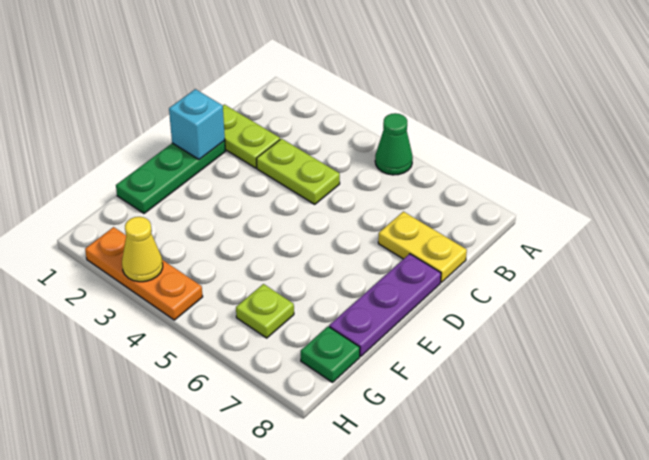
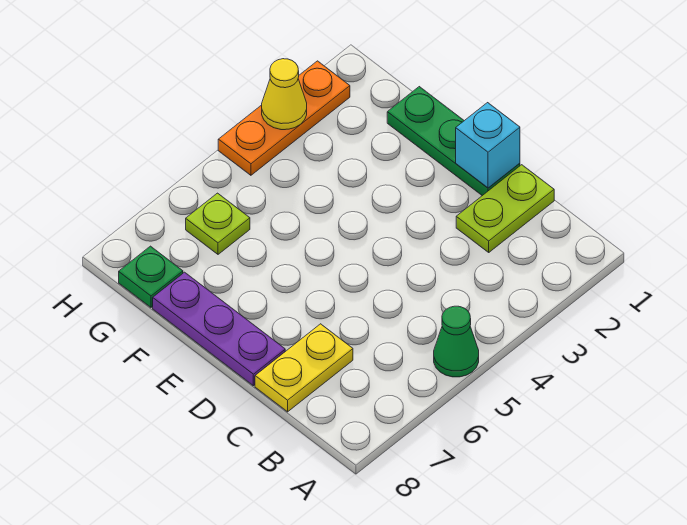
lime plate C3:C4 level 1 -> none

